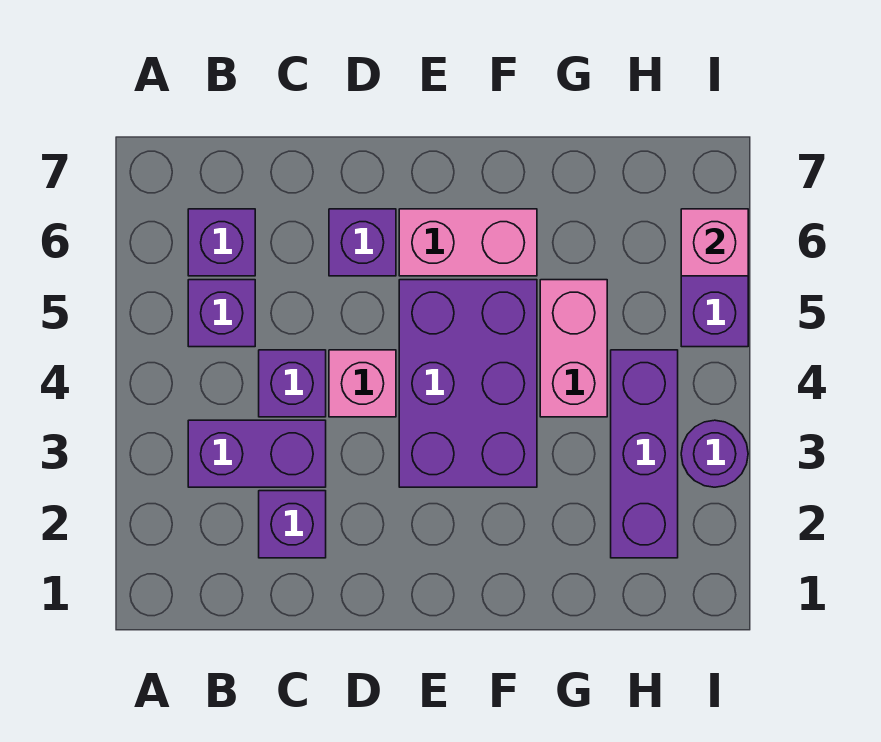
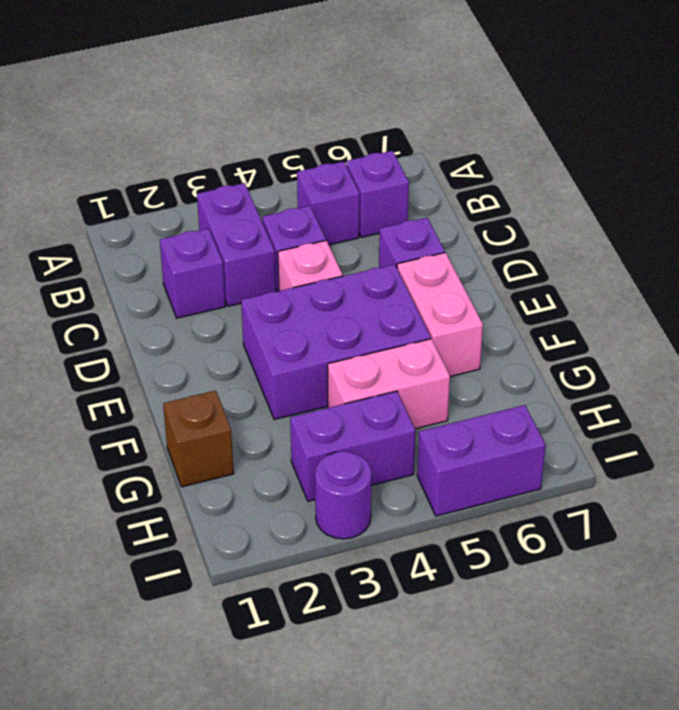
none -> brown brick G1 level 1
purple brick H2:H4 level 1 -> purple brick H3:H4 level 1
pink brick I6 level 2 -> none

